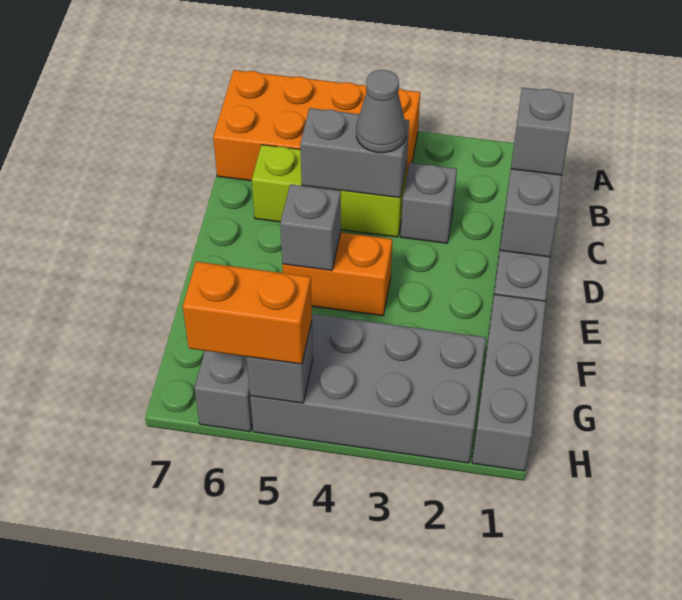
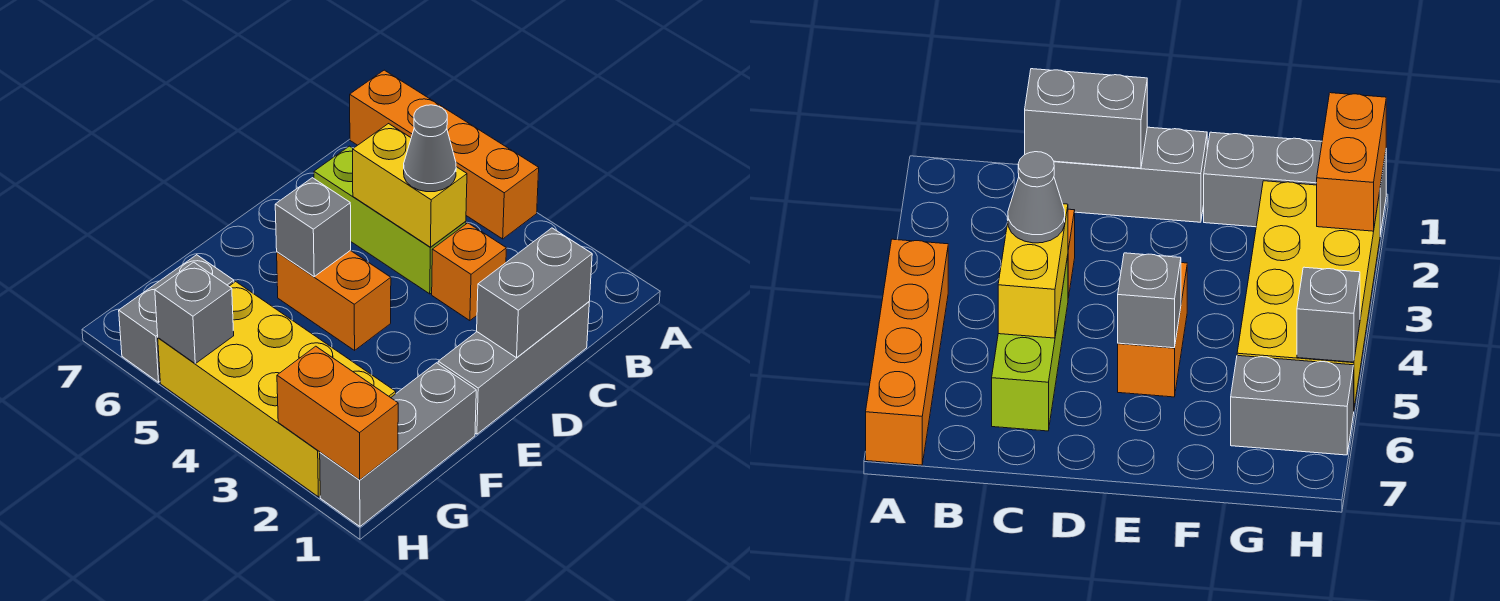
orange brick A4:B7 level 1 -> orange brick A4:A7 level 1
grey brick C1 level 3 -> none
grey brick C3 level 1 -> orange brick C3 level 1
grey brick C4:C5 level 2 -> yellow brick C4:C5 level 2
grey brick G2:H5 level 1 -> yellow brick G2:H5 level 1
orange brick H5:H6 level 3 -> orange brick H1:H2 level 2

